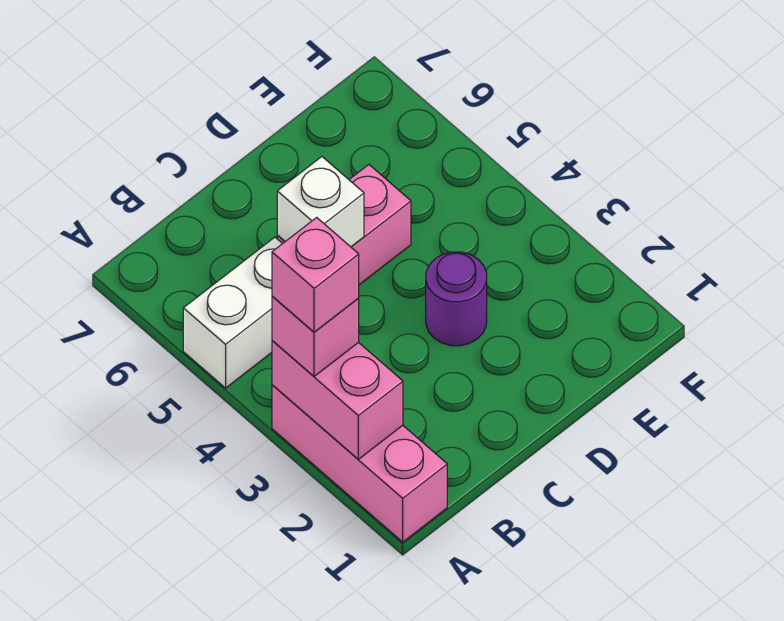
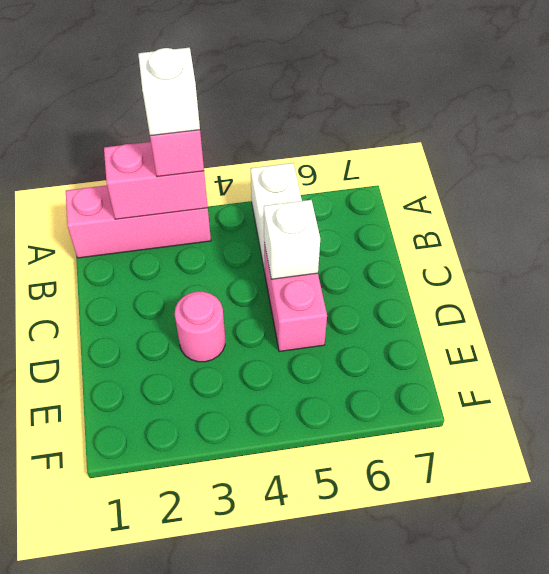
pink brick A3 level 4 -> white brick A3 level 4
purple round brick D3 level 1 -> pink round brick D3 level 1

